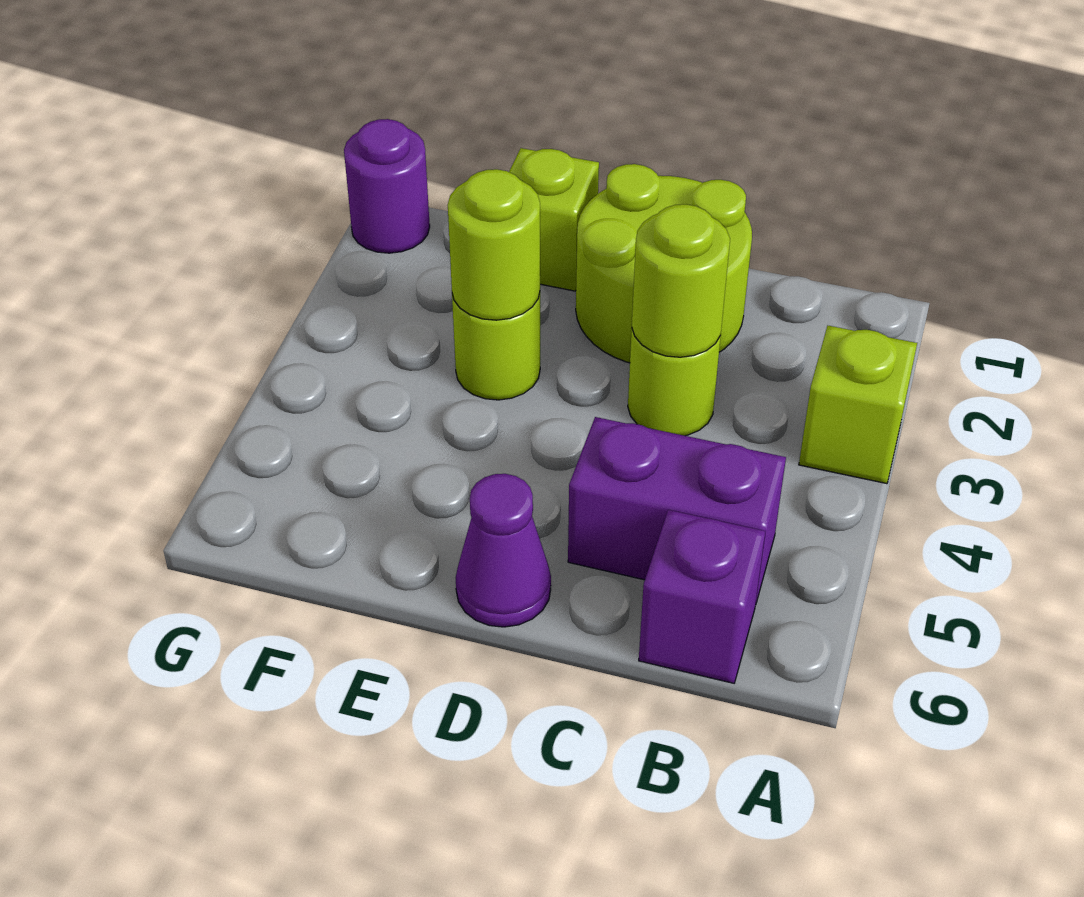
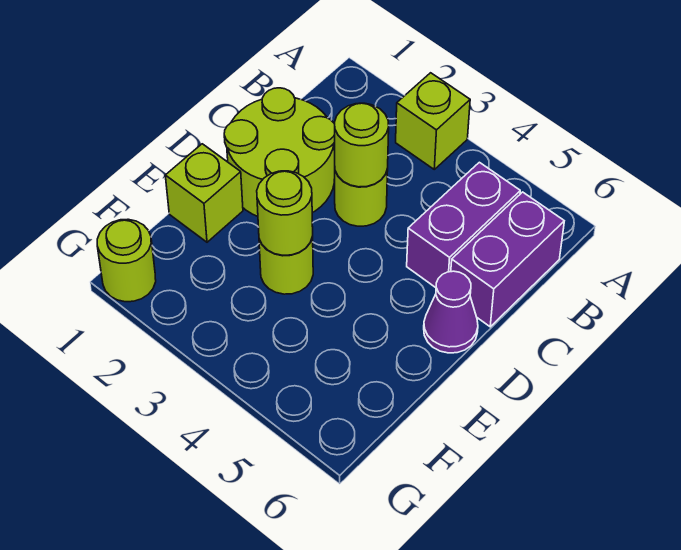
purple brick B6 level 1 -> purple brick B6:C6 level 1
purple round brick G1 level 1 -> lime round brick G1 level 1

